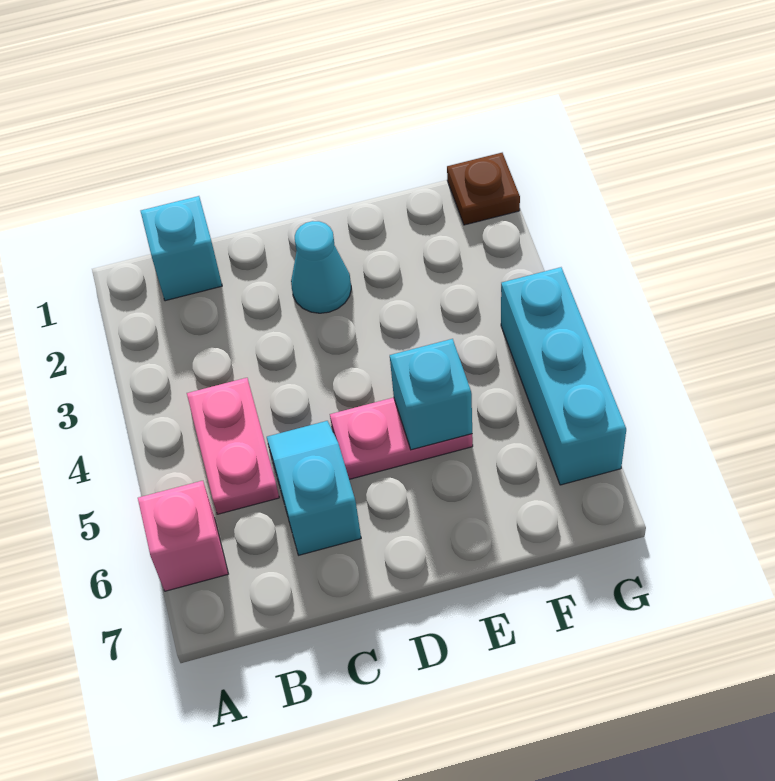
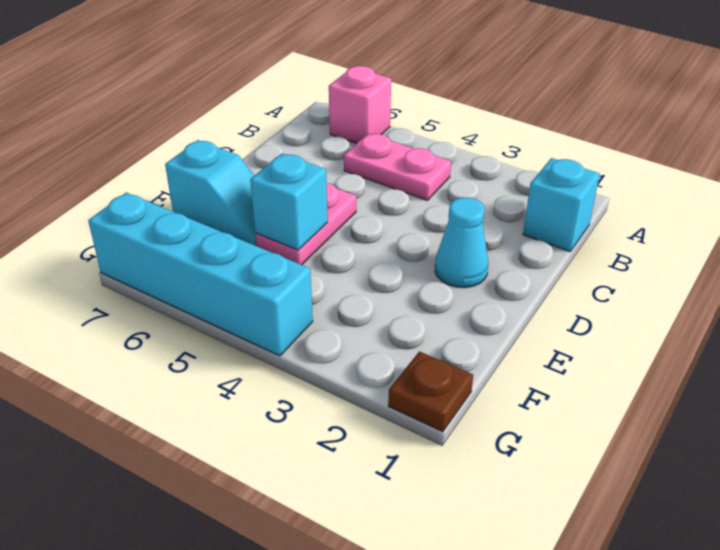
cyan slope C5:C6 level 1 top 6 -> cyan slope E6:E7 level 1 top 7
cyan brick G4:G6 level 1 -> cyan brick G4:G7 level 1

